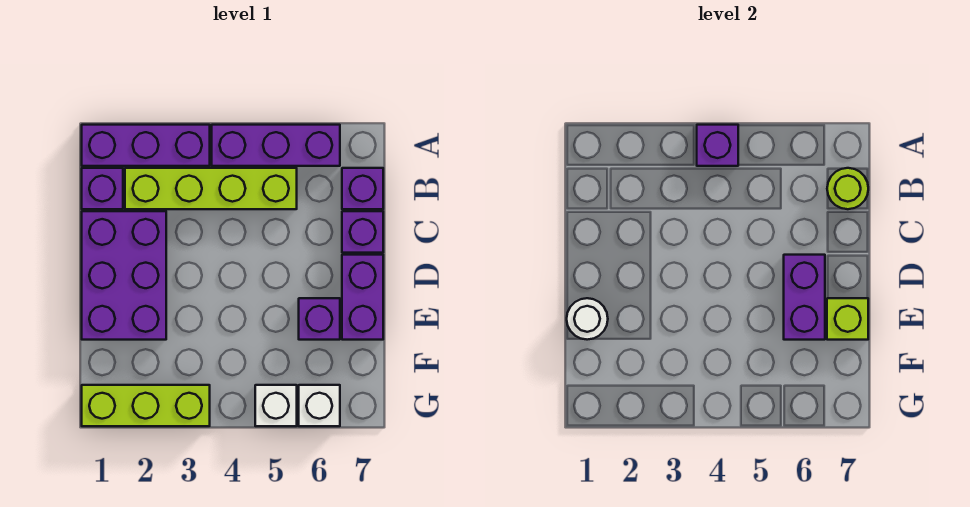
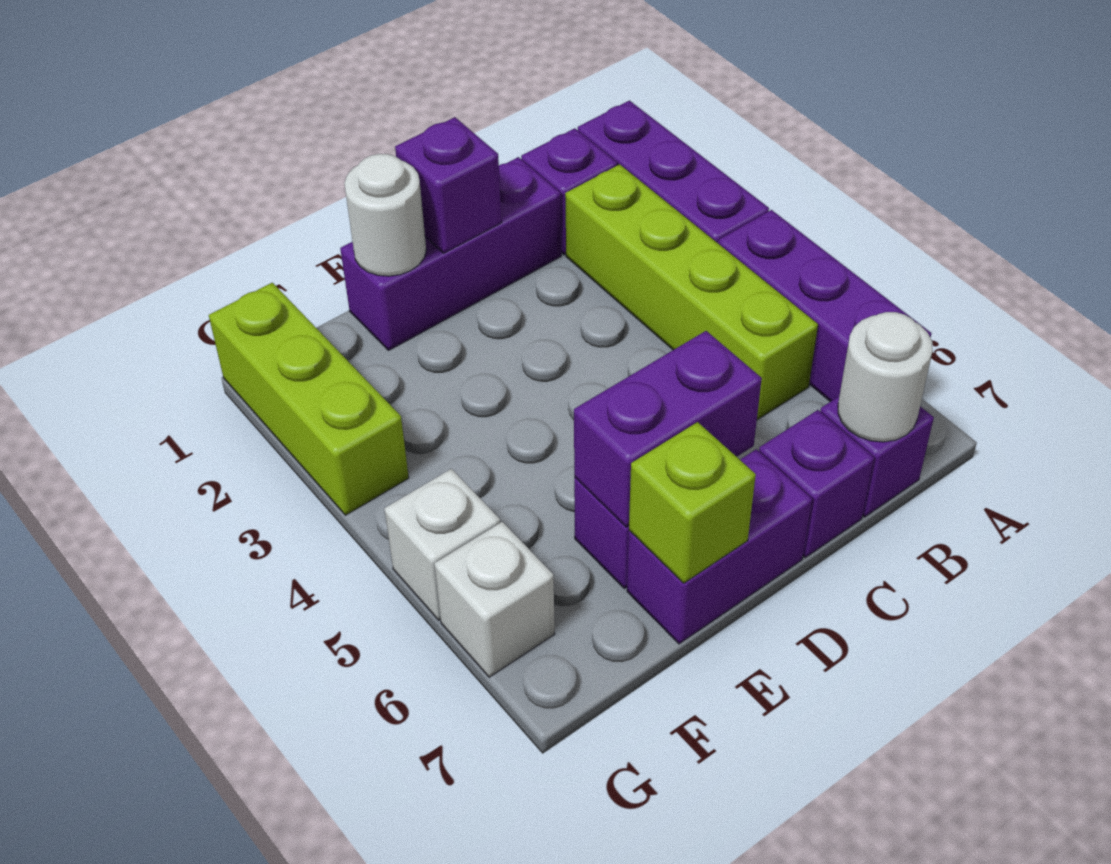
purple brick A4 level 2 -> purple brick D1 level 2
lime round brick B7 level 2 -> white round brick B7 level 2
purple brick C1:E2 level 1 -> purple brick C1:E1 level 1

